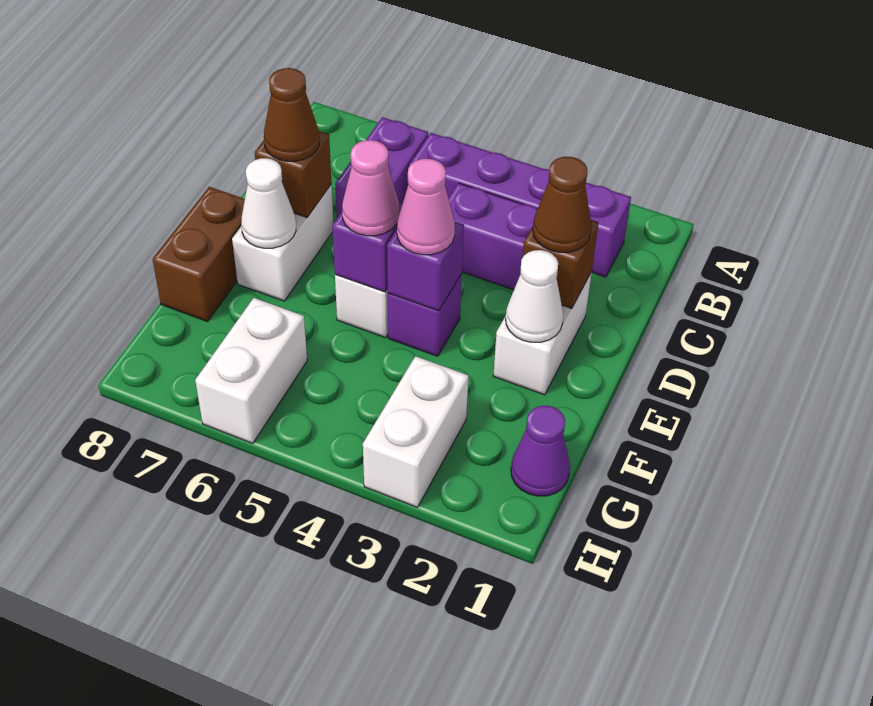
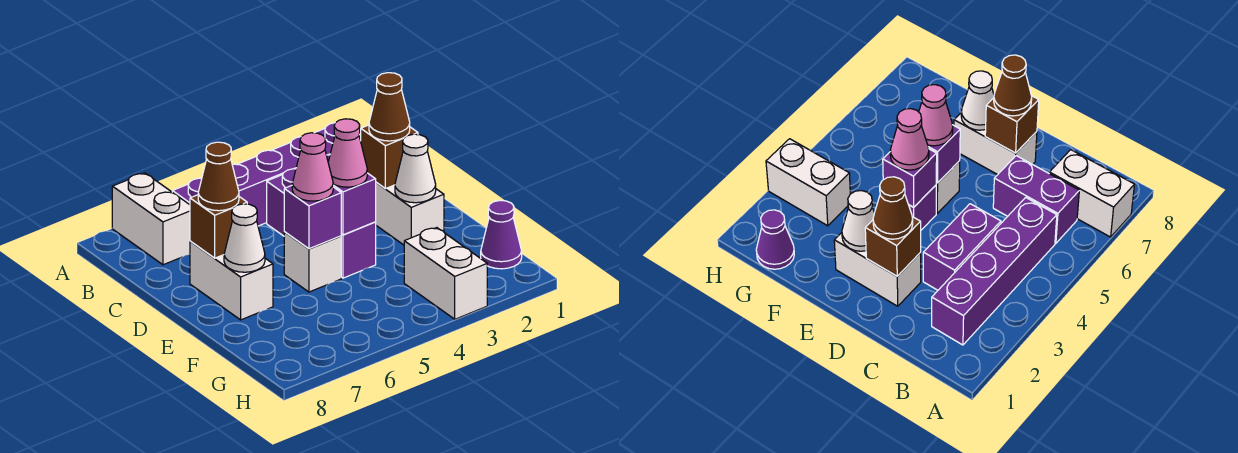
brown brick E8:F8 level 1 -> none
white brick G6:H6 level 1 -> white brick A7:B7 level 1

